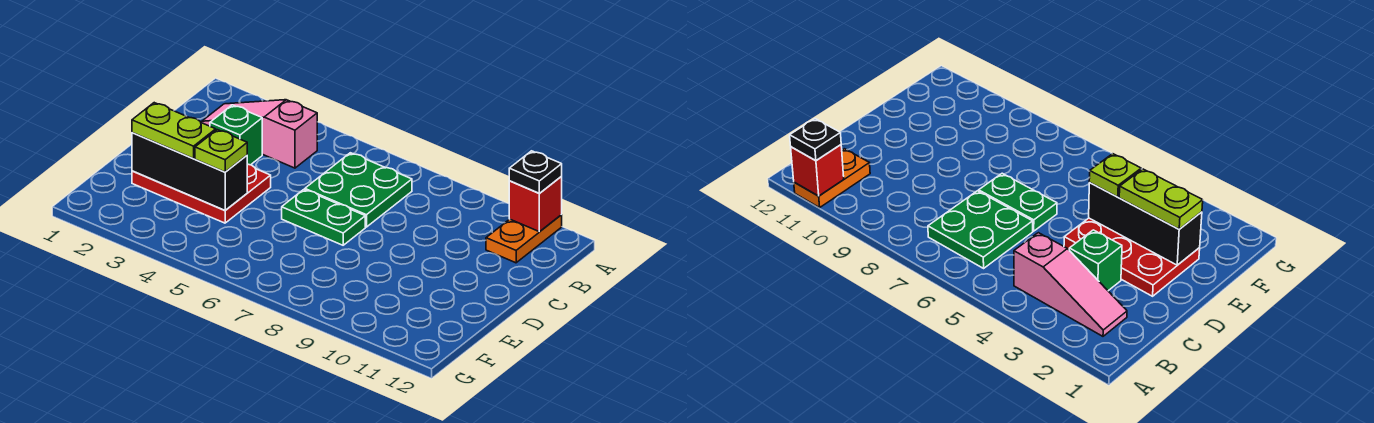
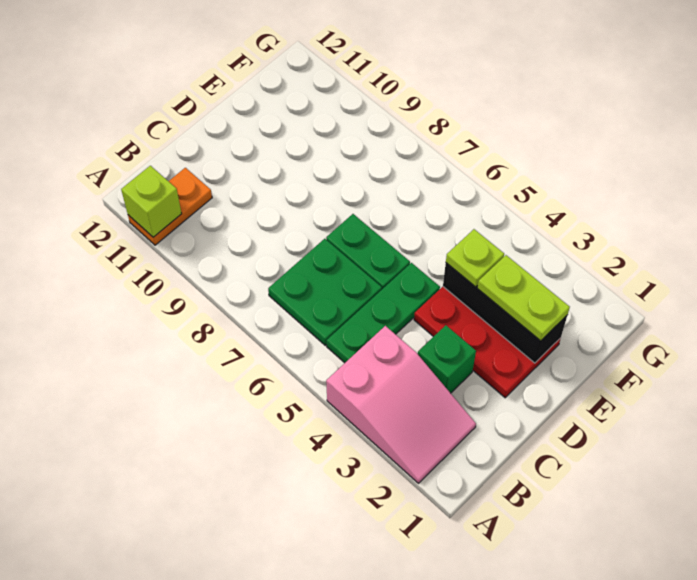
red brick A11 level 2 -> lime brick A11 level 2
black plate A11 level 3 -> none
pink slope B2:B4 level 1 top 4 -> pink slope A2:B4 level 1 top 4
none -> green plate B5:D5 level 1

